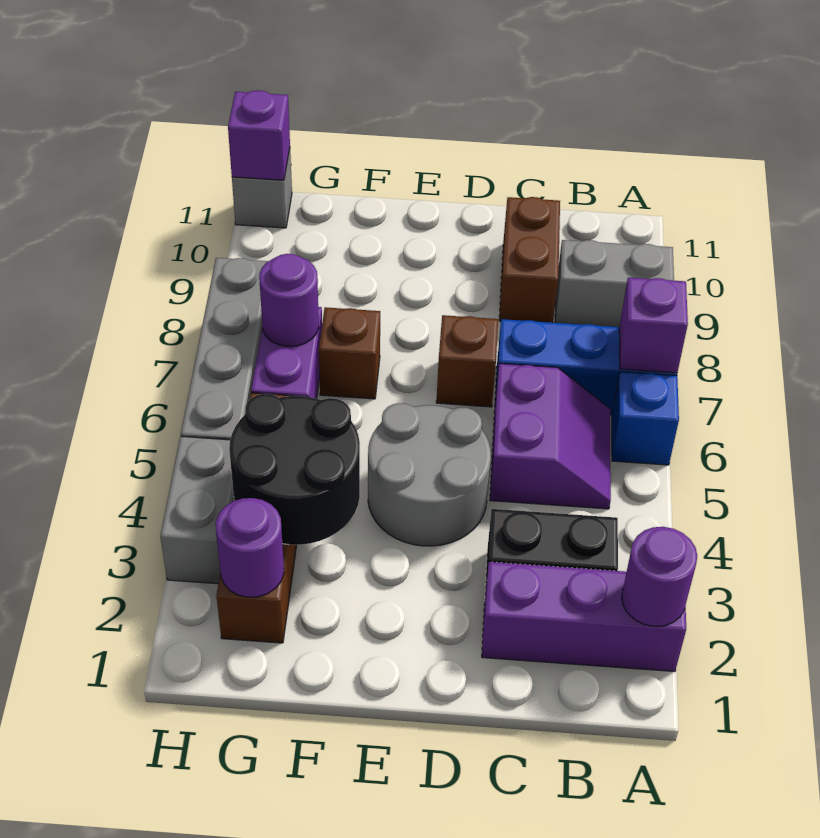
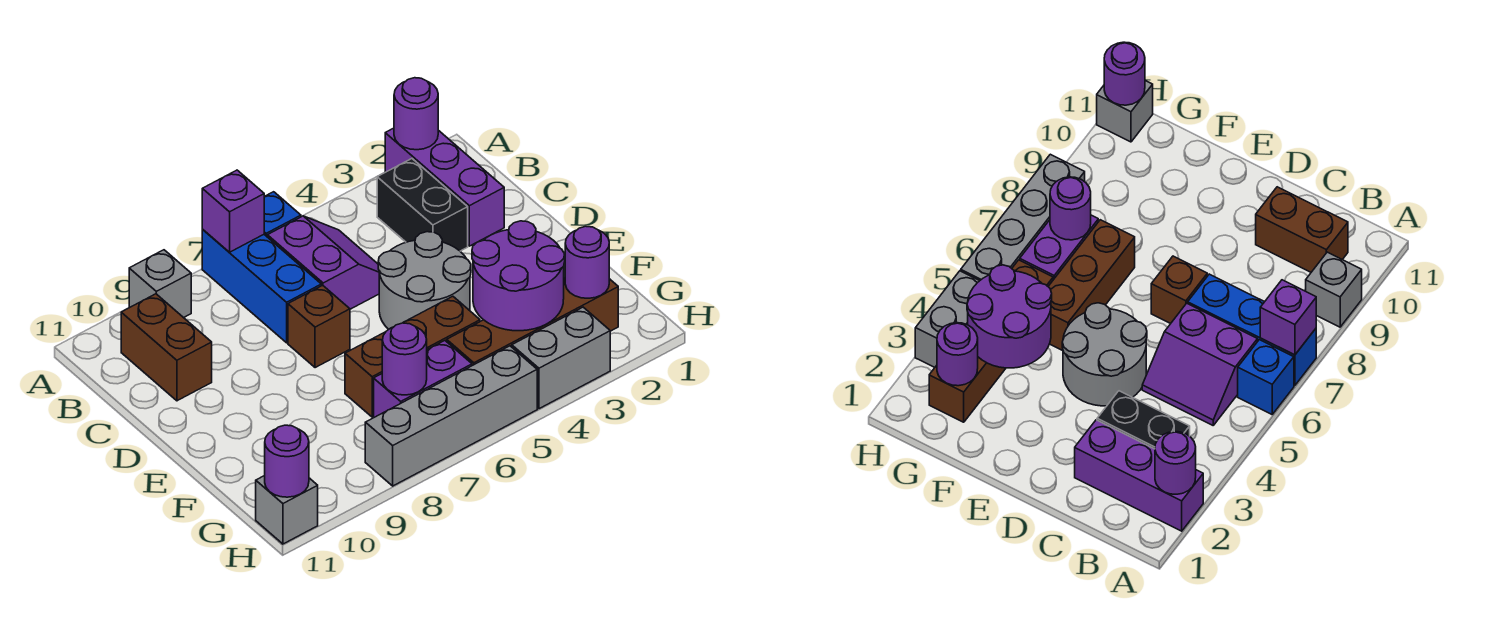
grey brick A9:B9 level 1 -> grey brick A9 level 1
purple slope B5:C6 level 1 top C -> purple slope B5:C6 level 1 top 6
brown brick C9:C10 level 1 -> brown brick B10:C10 level 1
black round brick F3:G4 level 2 -> purple round brick F3:G4 level 2
brown brick F7 level 1 -> brown brick F5:F7 level 1
purple brick H11 level 2 -> purple round brick H11 level 2

